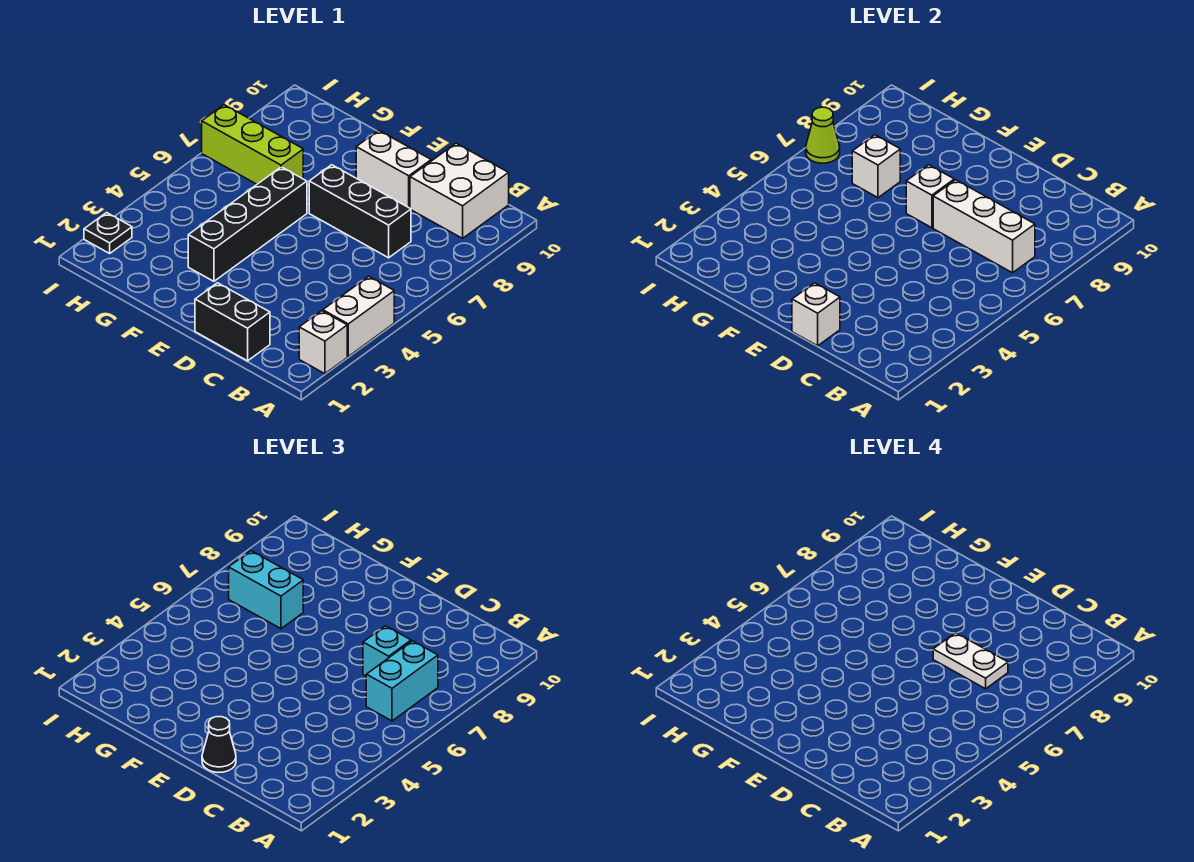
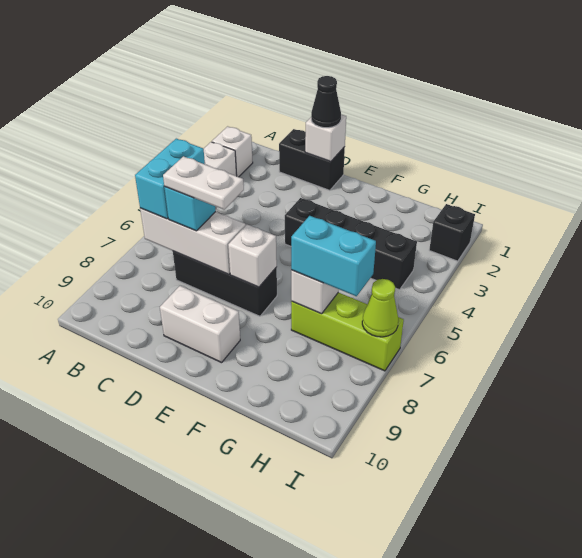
white brick B9:C10 level 1 -> none
black brick F3:F6 level 1 -> black brick E4:H4 level 1
black plate I2 level 1 -> black brick I2 level 1

